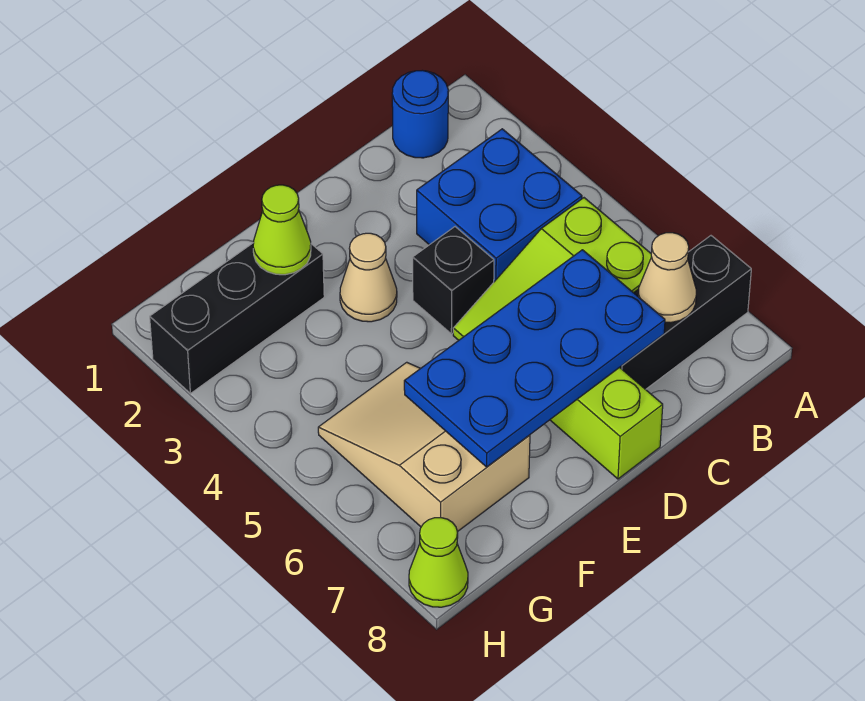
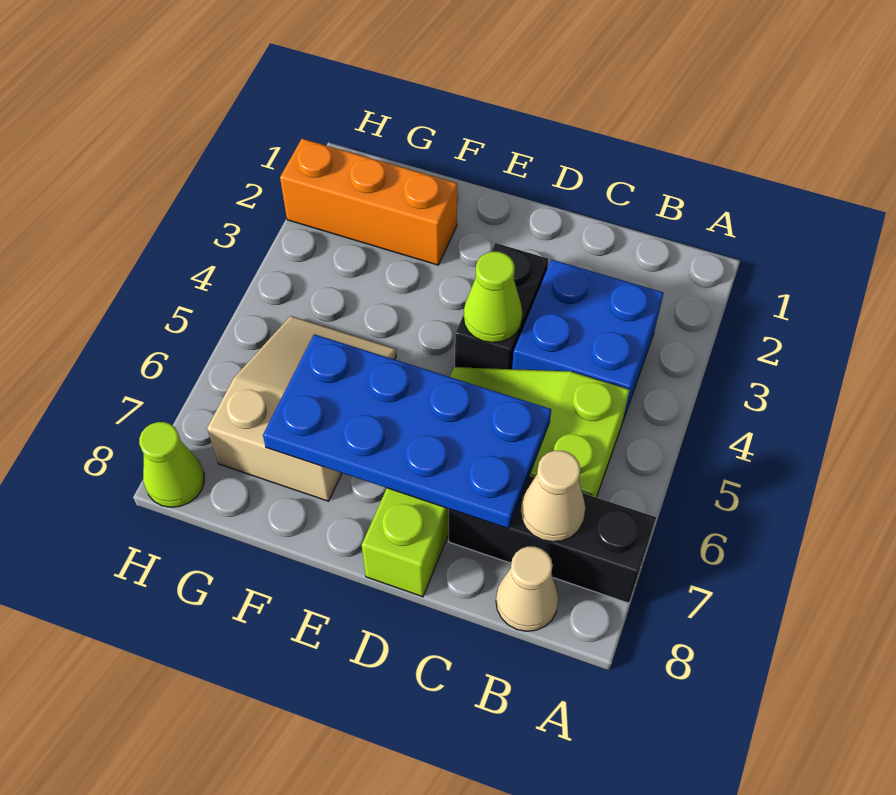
blue round brick B1 level 1 -> none
black brick D4 level 1 -> black brick D3:D4 level 1
tan cone E3 level 1 -> tan cone B8 level 1
black brick F2:H2 level 1 -> orange brick F2:H2 level 1
lime cone F2 level 2 -> lime cone D4 level 2

